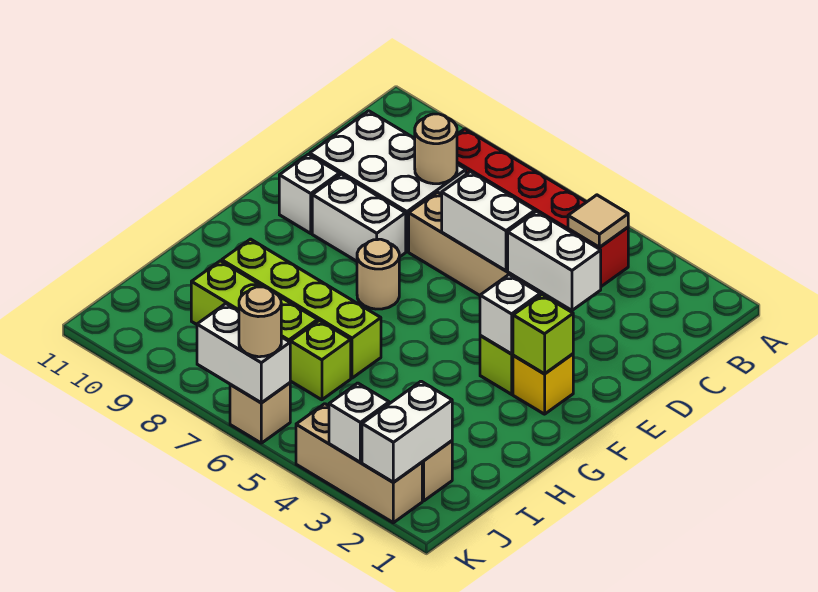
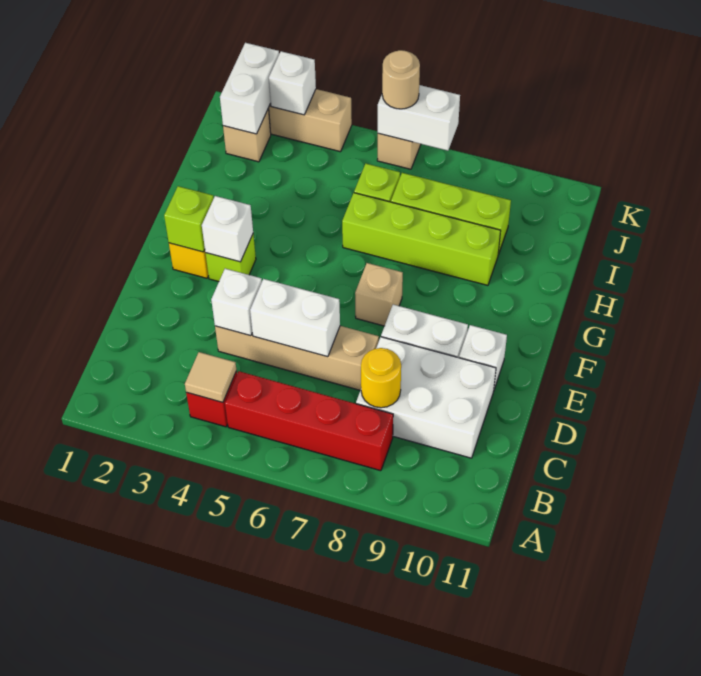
tan round brick C8 level 2 -> yellow round brick C8 level 2
white brick D3:D4 level 2 -> white brick D4 level 2
tan round brick F7 level 1 -> tan brick F7 level 1

